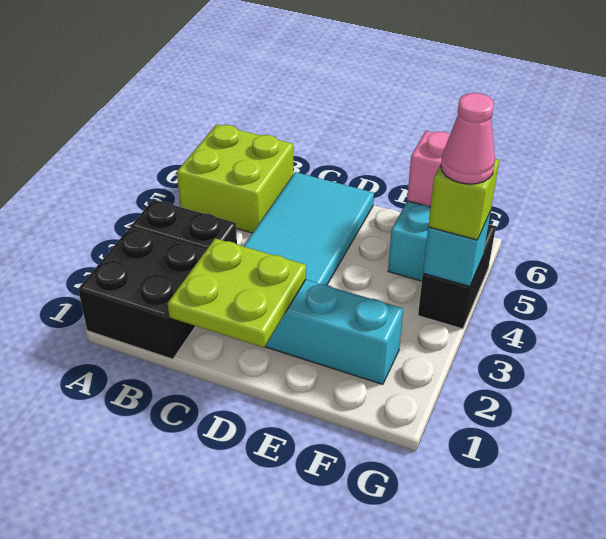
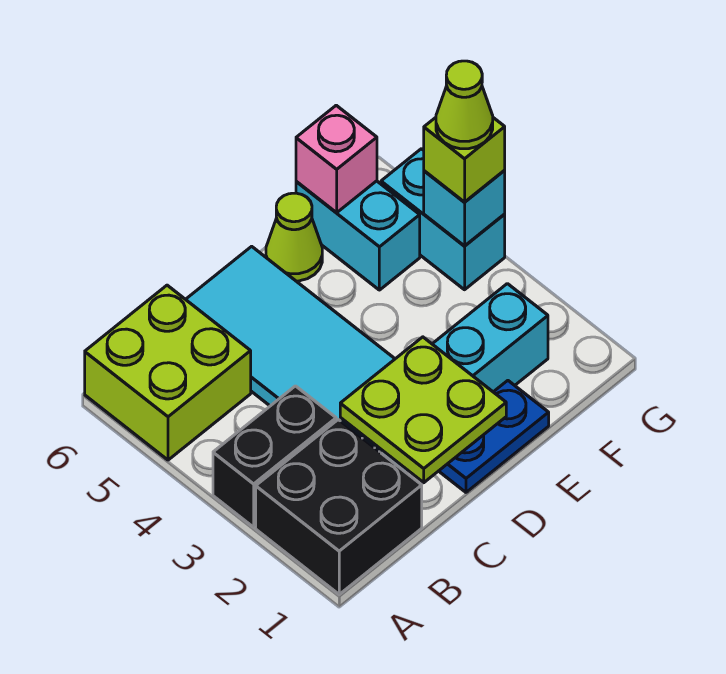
none -> blue plate D1:E1 level 1
none -> lime cone E6 level 1
black brick G4:G5 level 1 -> cyan brick G4:G5 level 1
pink cone G4 level 4 -> lime cone G4 level 4

